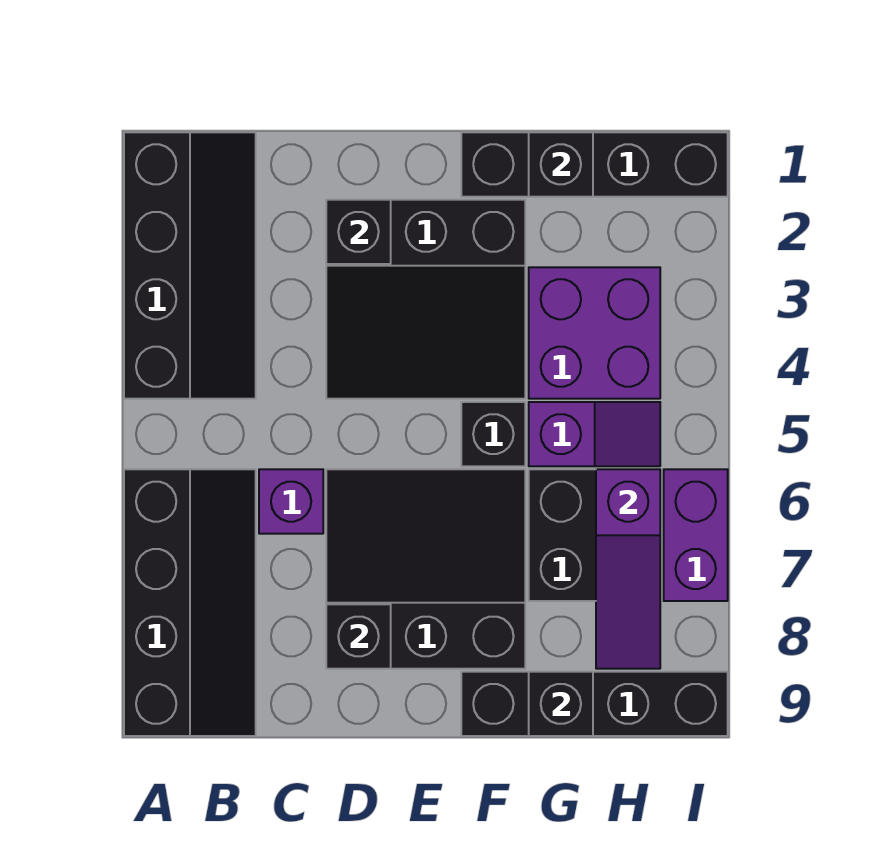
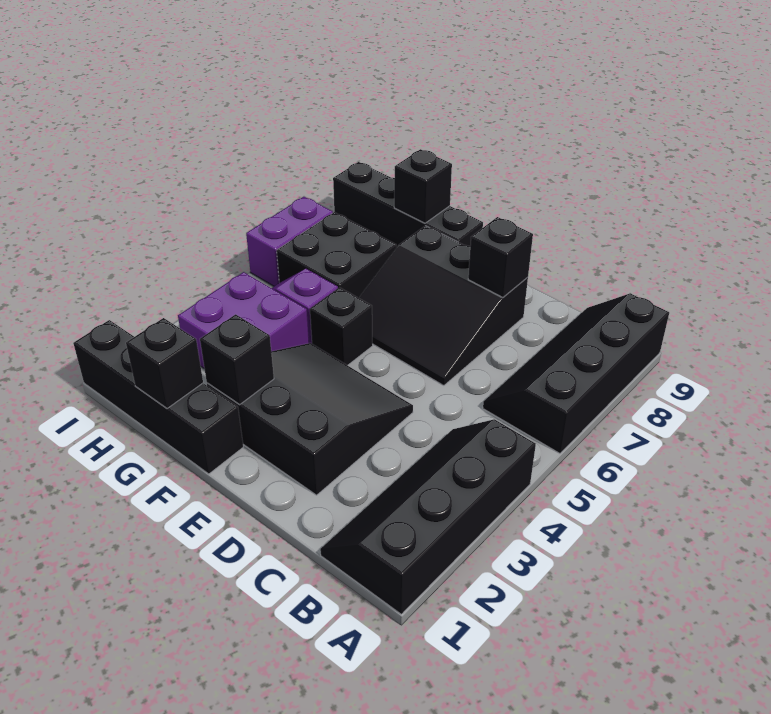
purple brick C6 level 1 -> none
black brick D2 level 2 -> black brick F2 level 2
purple slope H6:H8 level 2 top 6 -> none

